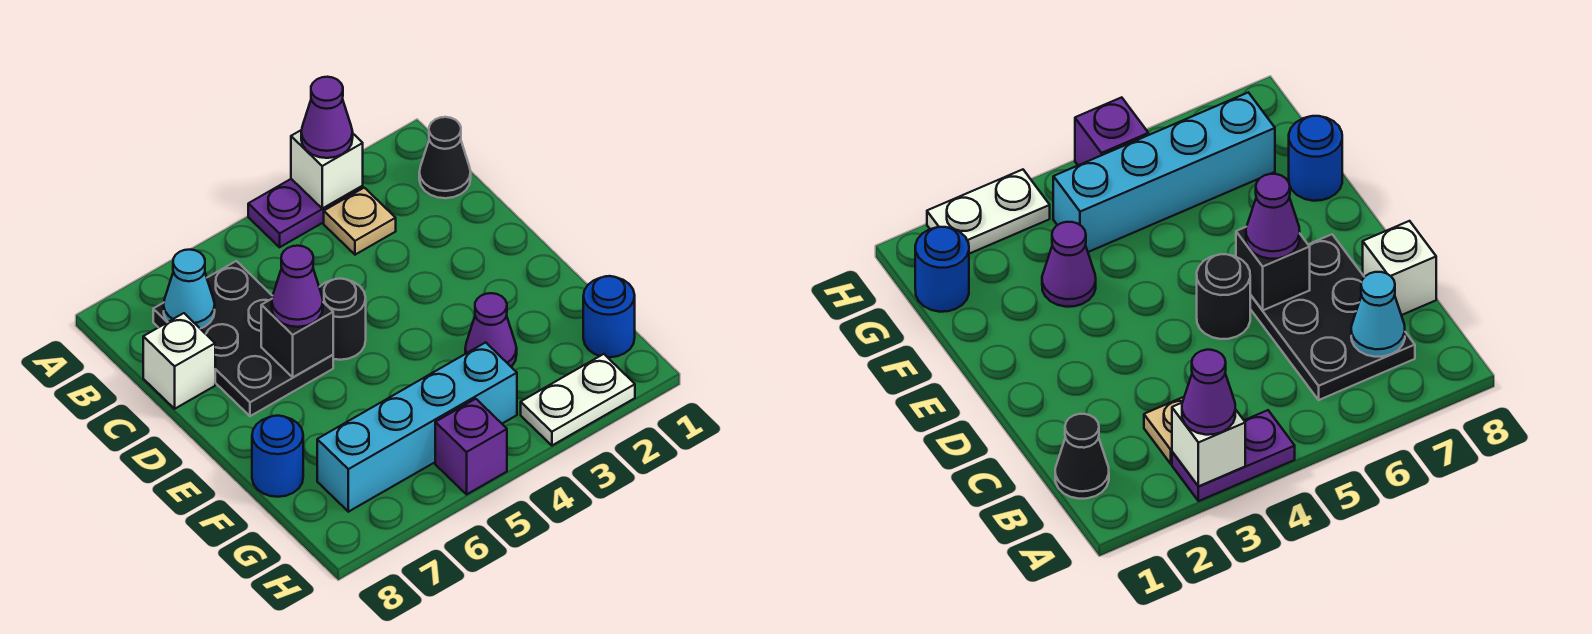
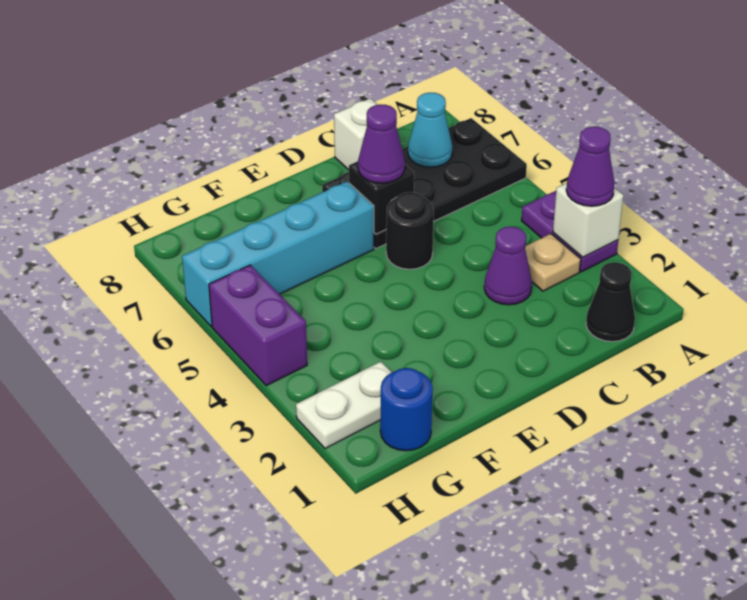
black plate B6:D7 level 1 -> black plate A6:D7 level 1
purple cone F3 level 1 -> purple cone C3 level 1
blue round brick F8 level 1 -> none
cyan brick G4:G7 level 1 -> cyan brick E6:H6 level 1
white plate H2:H3 level 1 -> white plate G2:H2 level 1
purple brick H5 level 1 -> purple brick H4:H5 level 1

